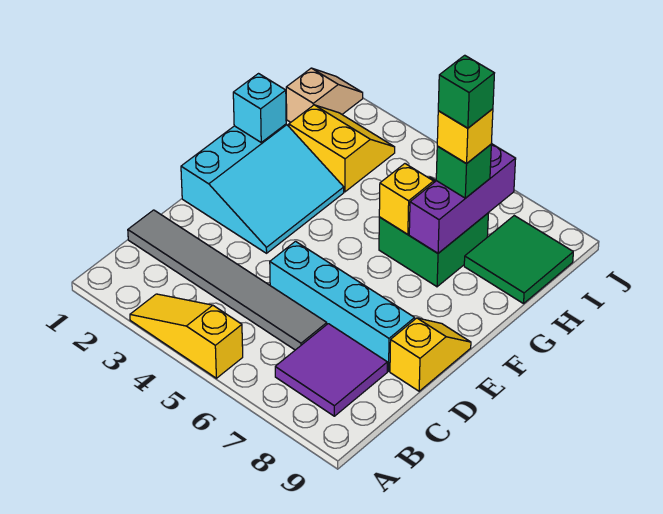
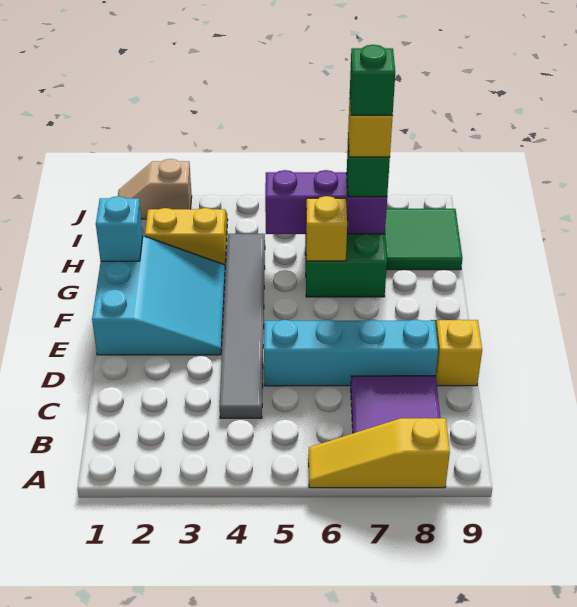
yellow slope A3:A5 level 1 top 5 -> yellow slope A6:A8 level 1 top 8
grey tile C1:C6 level 1 -> grey tile C4:H4 level 1
purple brick G7:I7 level 2 -> purple brick H5:H7 level 2
tan slope I1:J1 level 1 top I -> tan slope J1:J2 level 1 top 2

